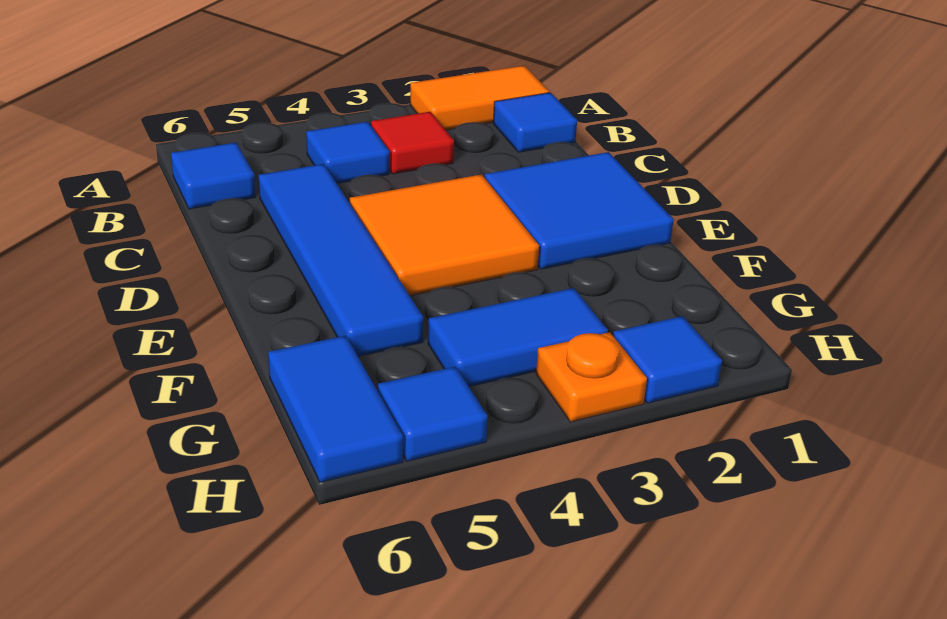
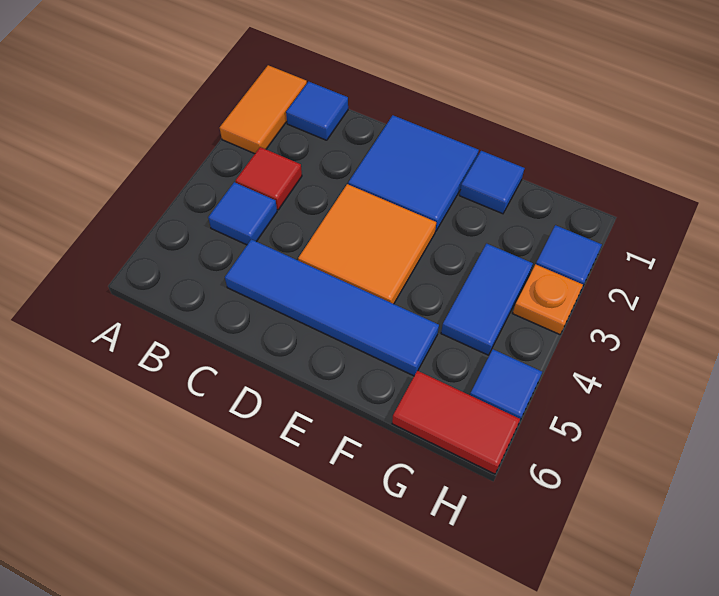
blue tile B6 level 1 -> blue tile F1 level 1
blue tile G6:H6 level 1 -> red tile G6:H6 level 1

